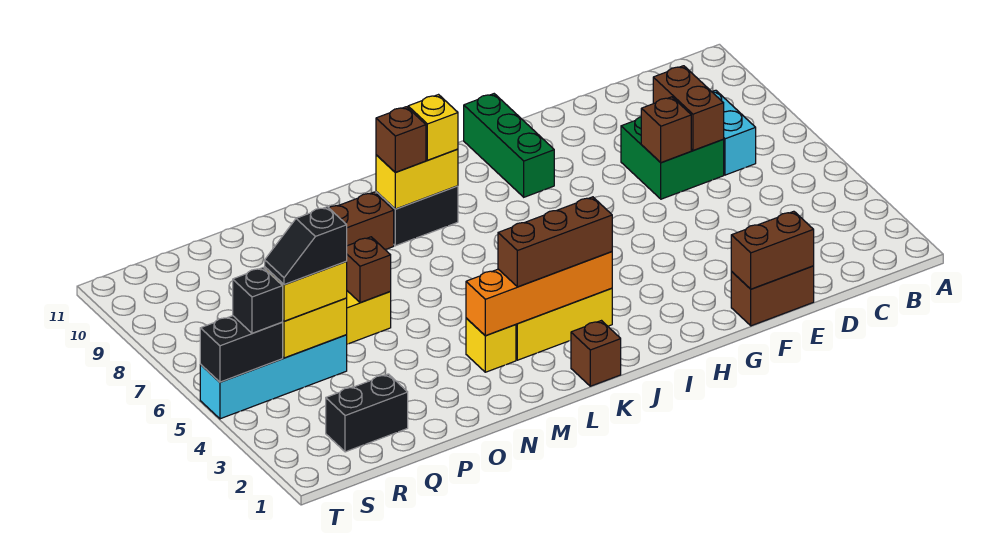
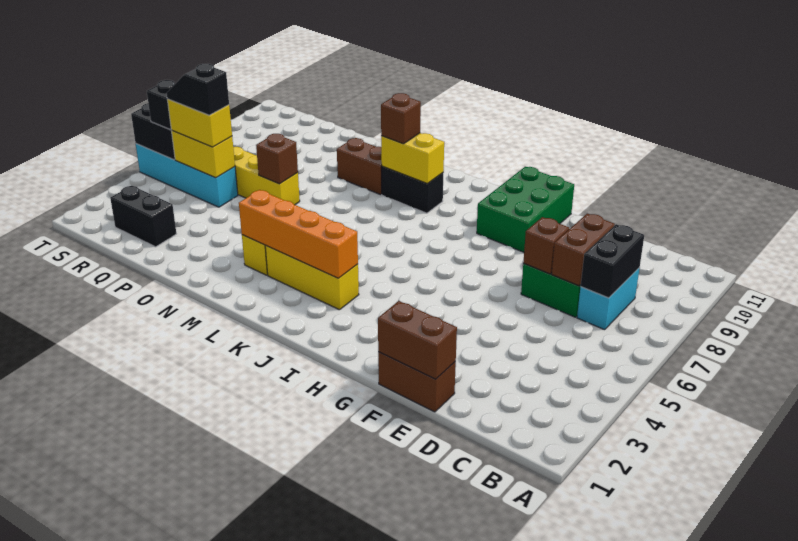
none -> black brick C7:C8 level 2
green brick H9:H11 level 1 -> green brick G9:H11 level 1
brown brick J3:L3 level 3 -> none
brown brick K1 level 1 -> none
yellow brick K9 level 3 -> none

